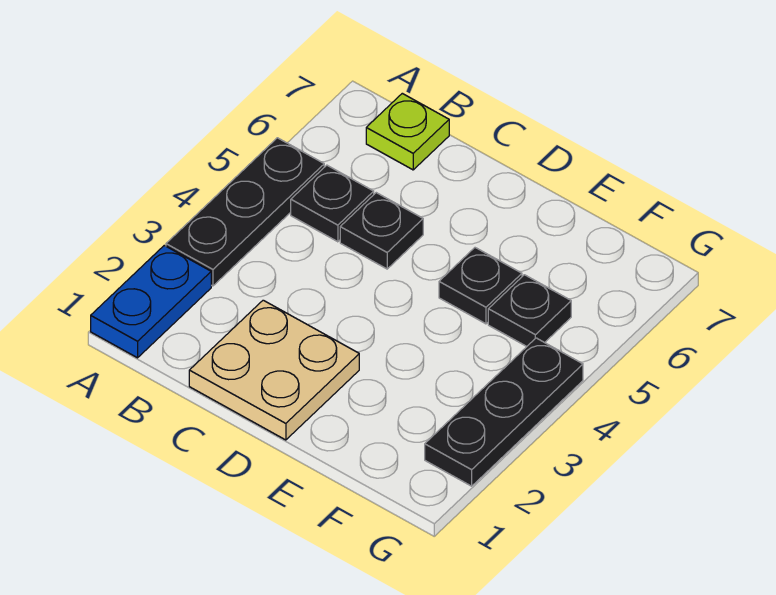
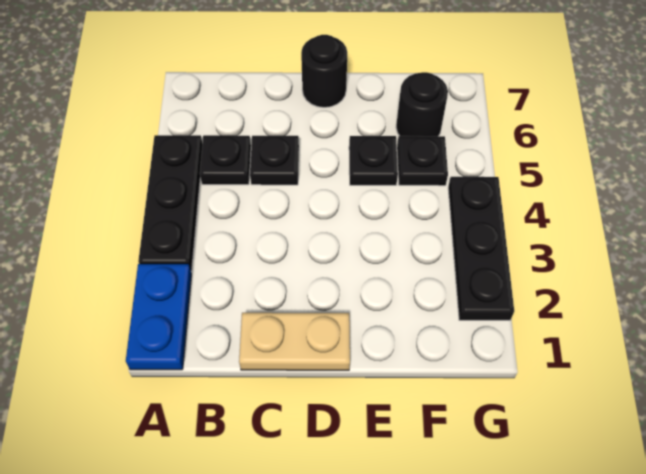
lime plate B7 level 1 -> none
tan plate C1:D2 level 1 -> tan plate C1:D1 level 1
none -> black round brick D7 level 1
none -> black round brick F6 level 1

